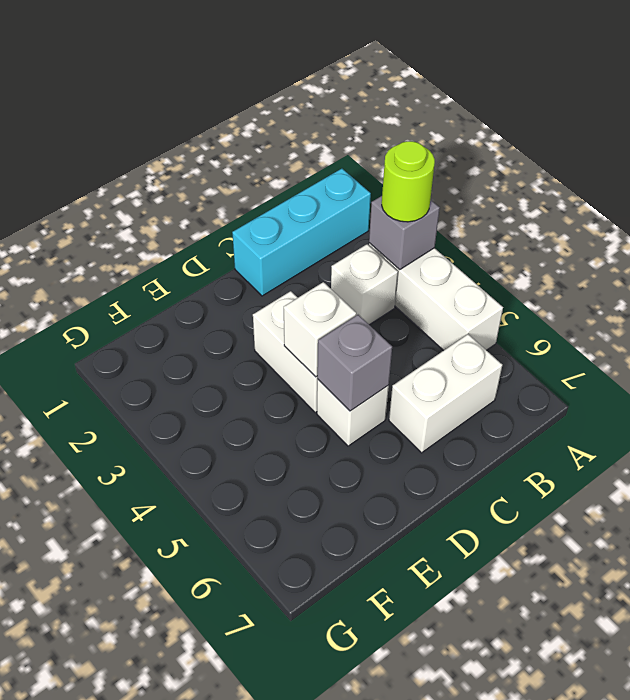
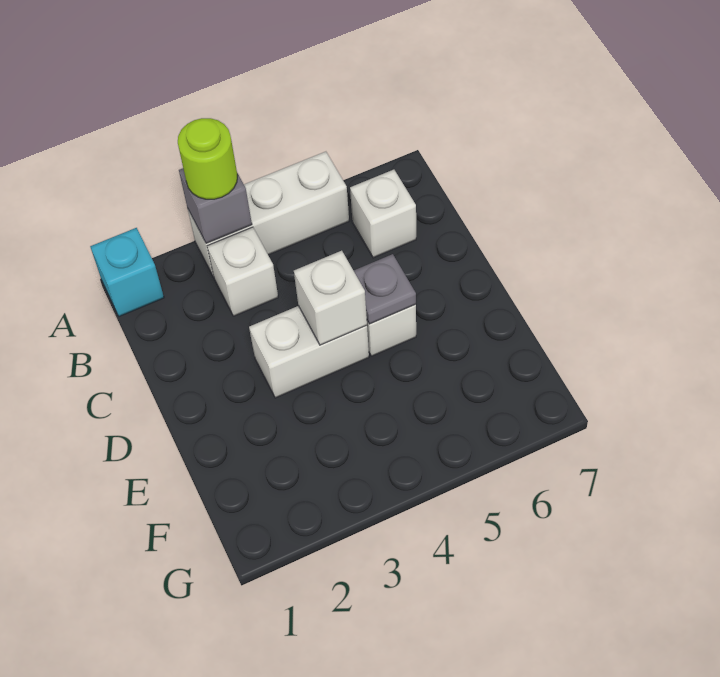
cyan brick A1:C1 level 1 -> cyan brick A1 level 1
white brick B6:C6 level 1 -> white brick B6 level 1
grey brick D5 level 2 -> grey plate D5 level 2

